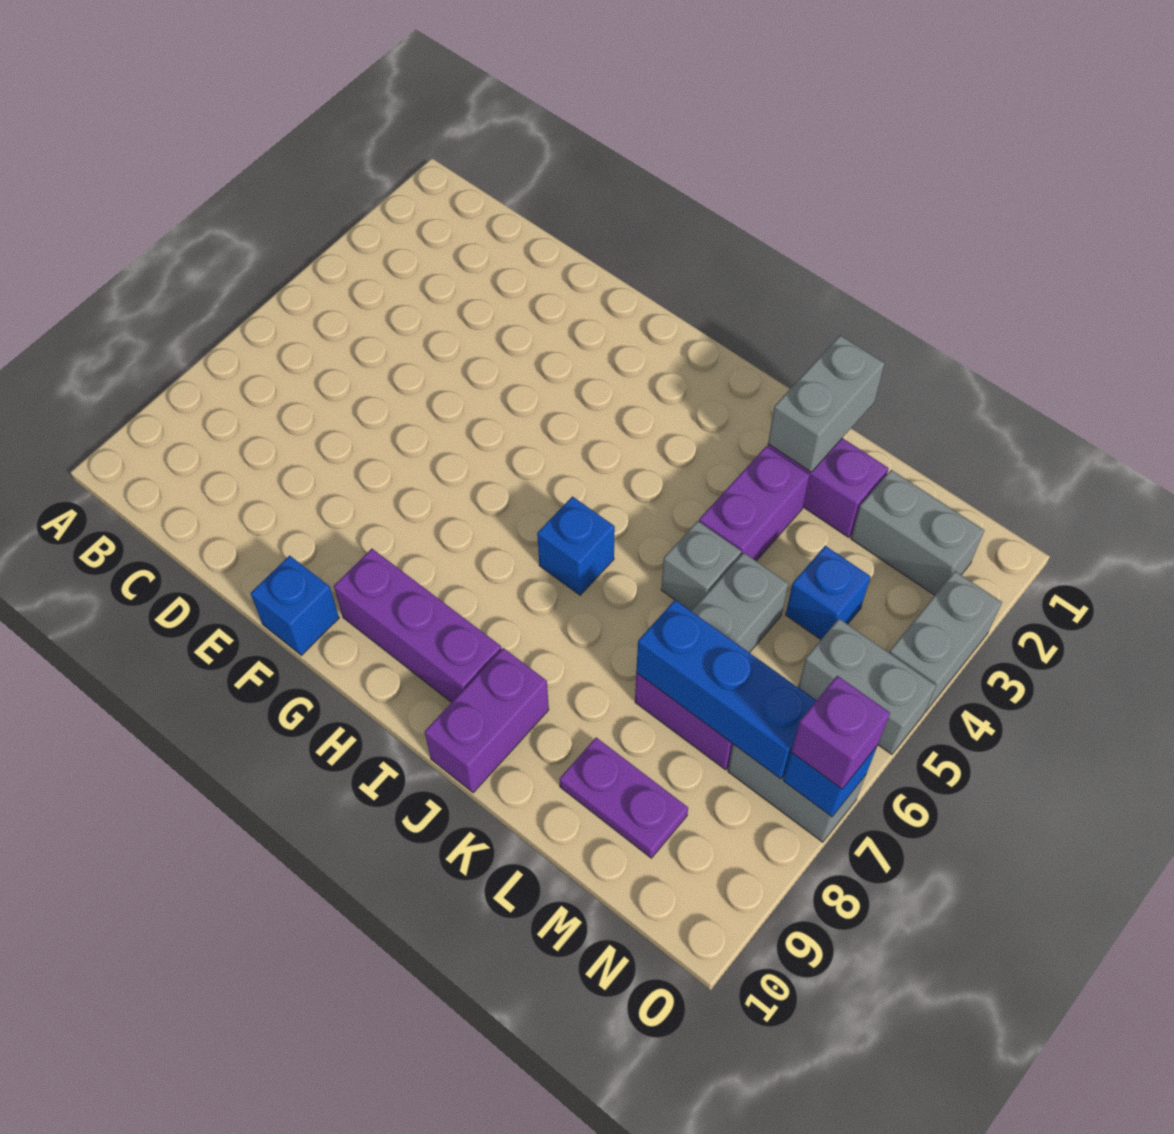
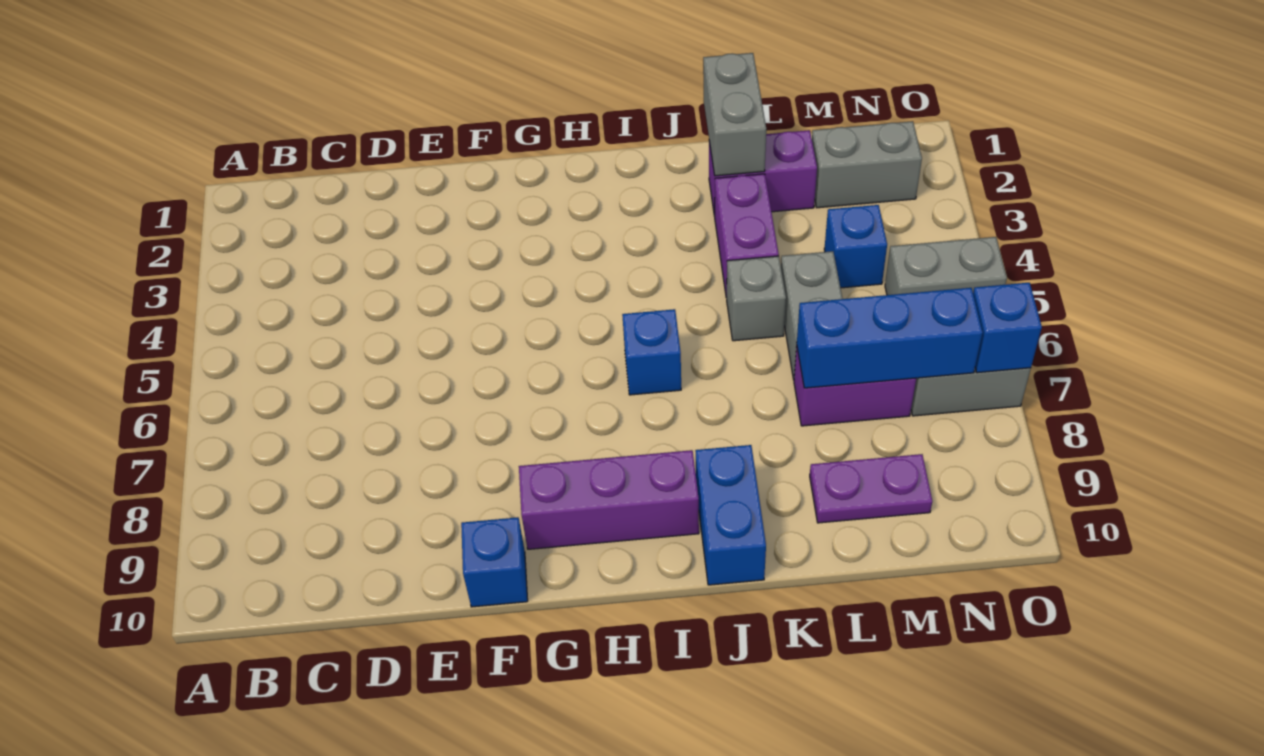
purple brick J9:J10 level 1 -> blue brick J9:J10 level 1
grey brick O3:O4 level 1 -> none
purple brick O7 level 3 -> none

